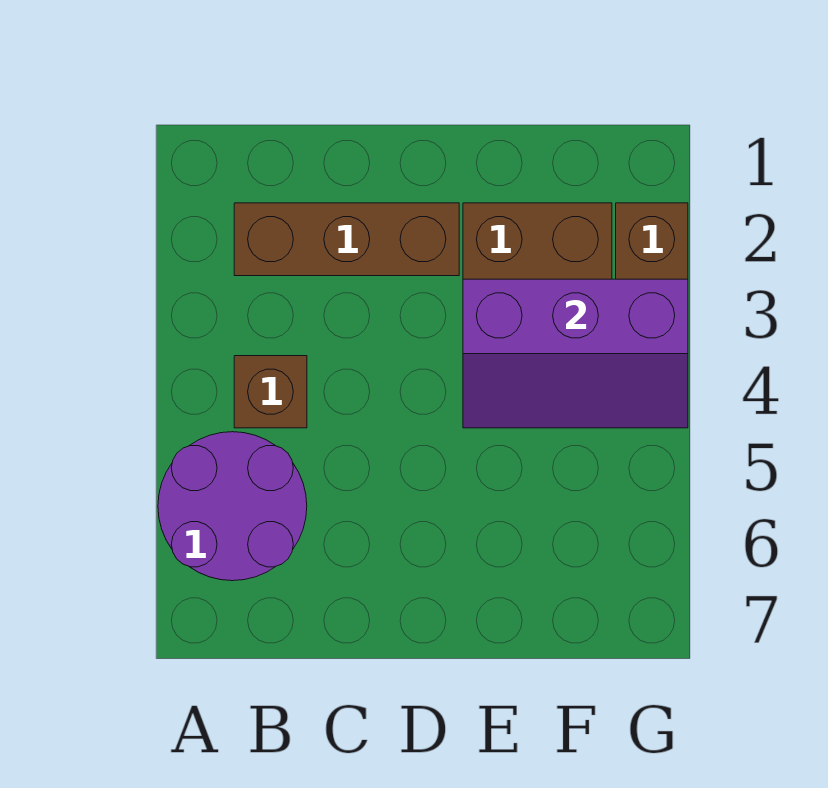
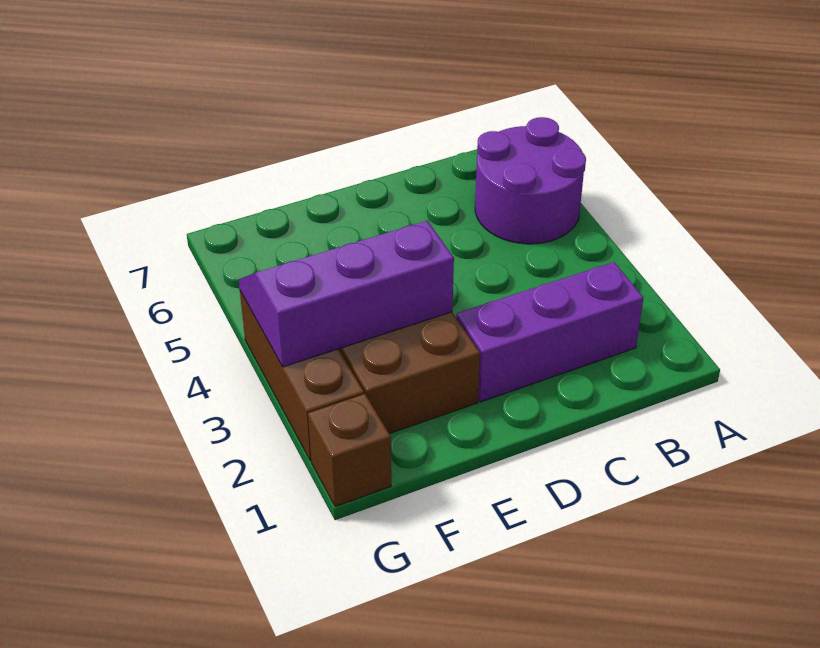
brown brick B2:D2 level 1 -> purple brick B2:D2 level 1
brown brick B4 level 1 -> brown brick G1 level 1

